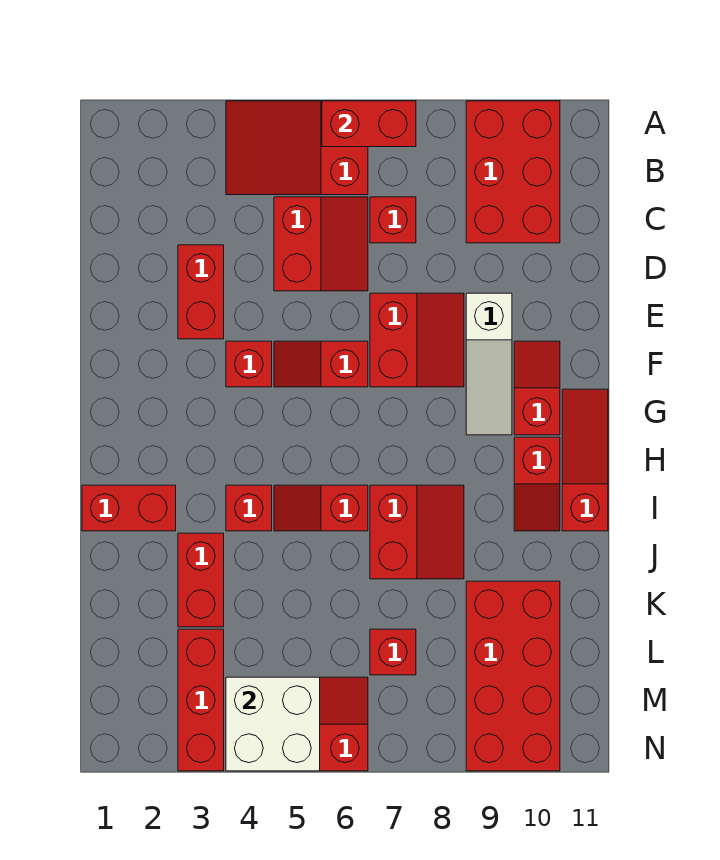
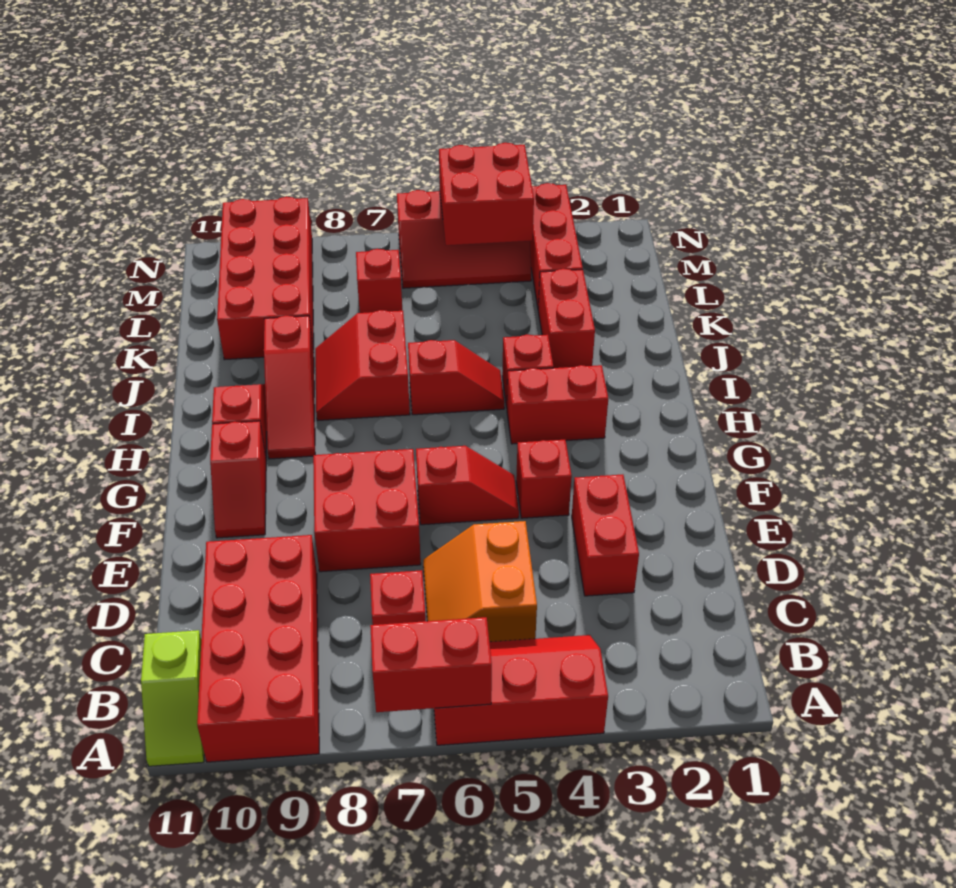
red slope A4:B6 level 1 top 6 -> red slope A4:B6 level 1 top A
red brick A9:C10 level 1 -> red brick A9:D10 level 1
none -> lime slope A11:B11 level 1 top B
red slope C5:D6 level 1 top 5 -> orange slope C5:D6 level 1 top 5
red slope E7:F8 level 1 top 7 -> red brick E7:F8 level 1
white slope E9:G9 level 1 top E -> none
red slope G11:I11 level 1 top I -> red slope H9:J9 level 1 top J
red brick I1:I2 level 1 -> red brick H3:H4 level 1
white brick M4:N5 level 2 -> red brick M4:N5 level 2

